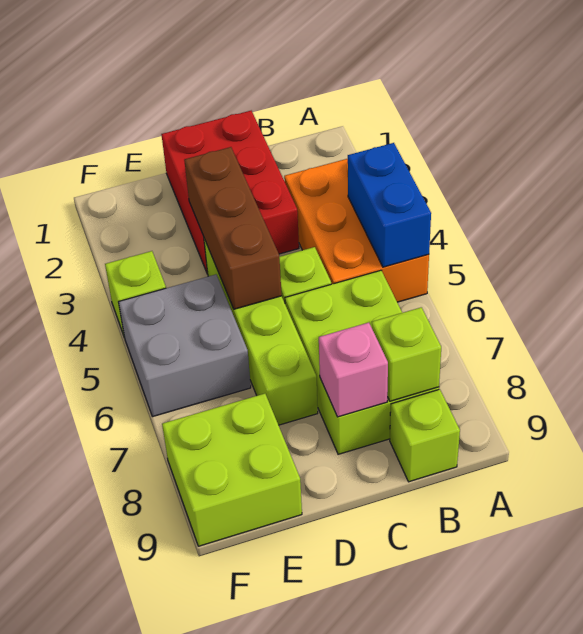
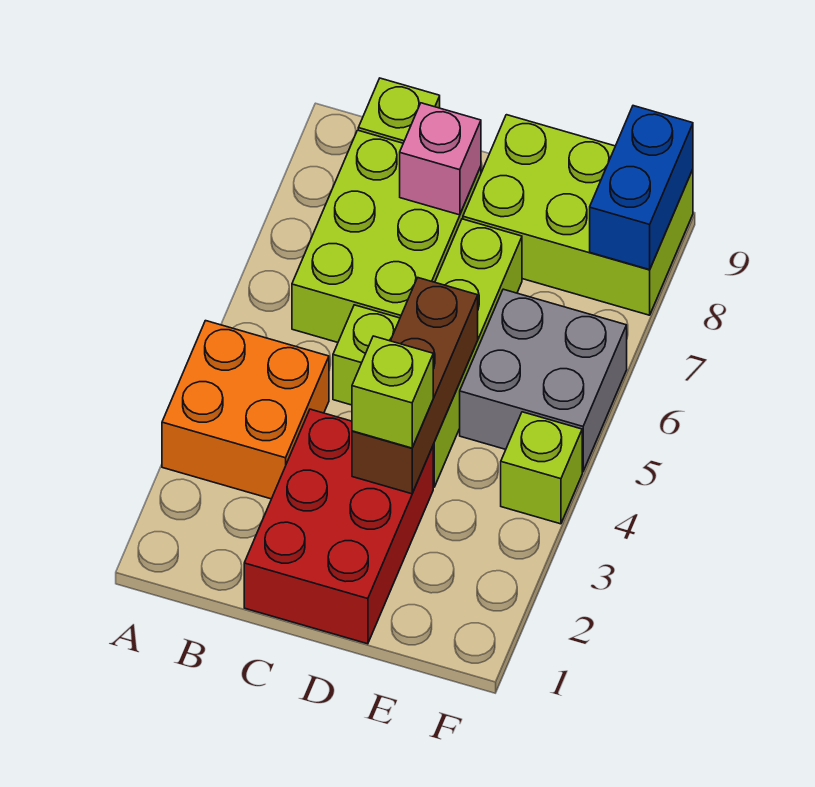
orange brick A3:B5 level 1 -> orange brick A3:B4 level 1
blue brick A4:A5 level 2 -> blue brick F8:F9 level 2
lime brick B8 level 2 -> lime brick D3 level 3
lime brick E8:F9 level 1 -> lime brick D8:F9 level 1

